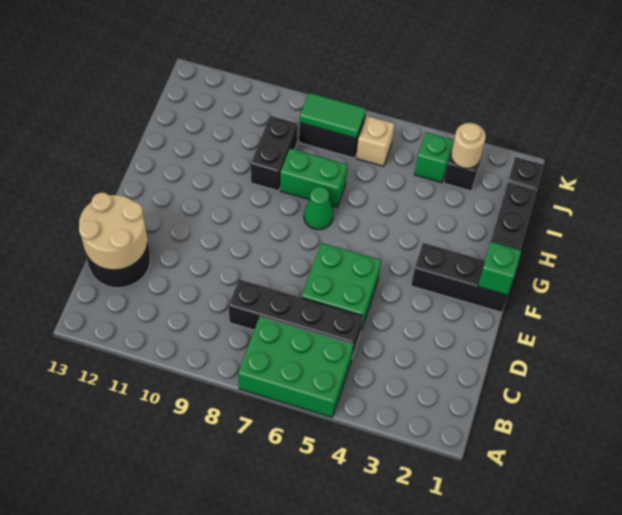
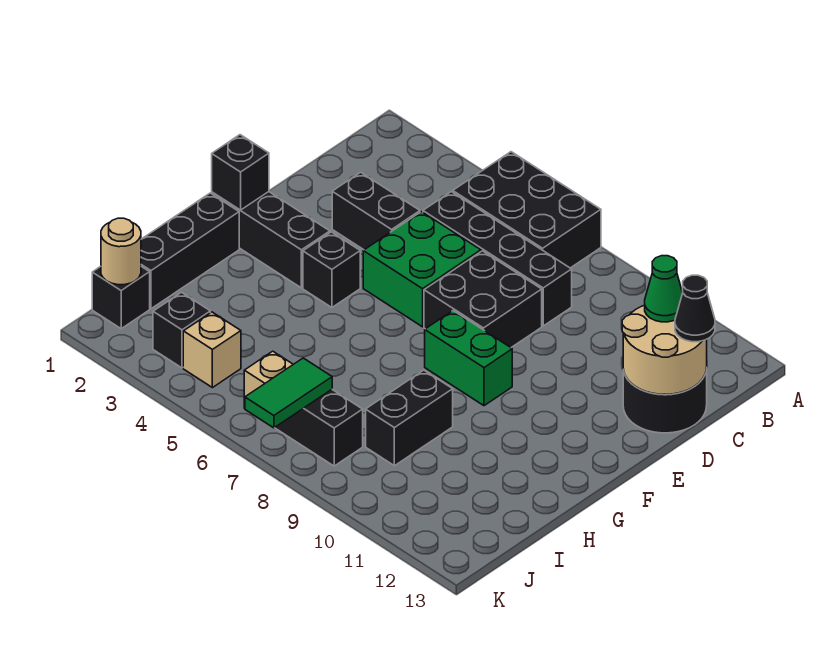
green brick A5:B7 level 1 -> black brick A5:B7 level 1
none -> black cone C13 level 3
none -> black brick D3:D4 level 1
none -> black brick D7:E8 level 1
green brick F1 level 2 -> black brick F1 level 2
none -> black brick F4 level 1
green cone G7 level 1 -> green cone C12 level 3
green brick H7:H8 level 1 -> green brick F8:F9 level 1
tan round brick J3 level 2 -> tan round brick J1 level 2
green brick J4 level 1 -> tan brick J4 level 1
green tile J7:J8 level 2 -> green tile J7:K7 level 2

